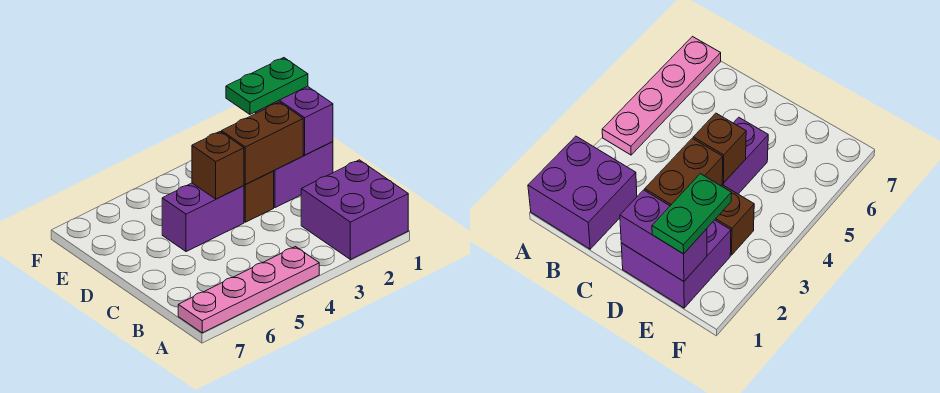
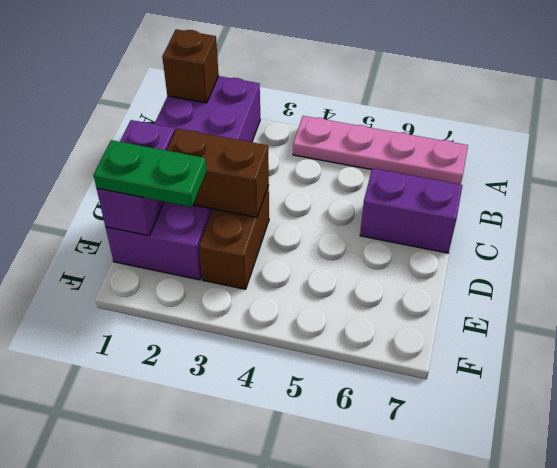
purple brick D4:D5 level 1 -> purple brick C6:C7 level 1
brown brick D4 level 2 -> brown brick A1 level 2

